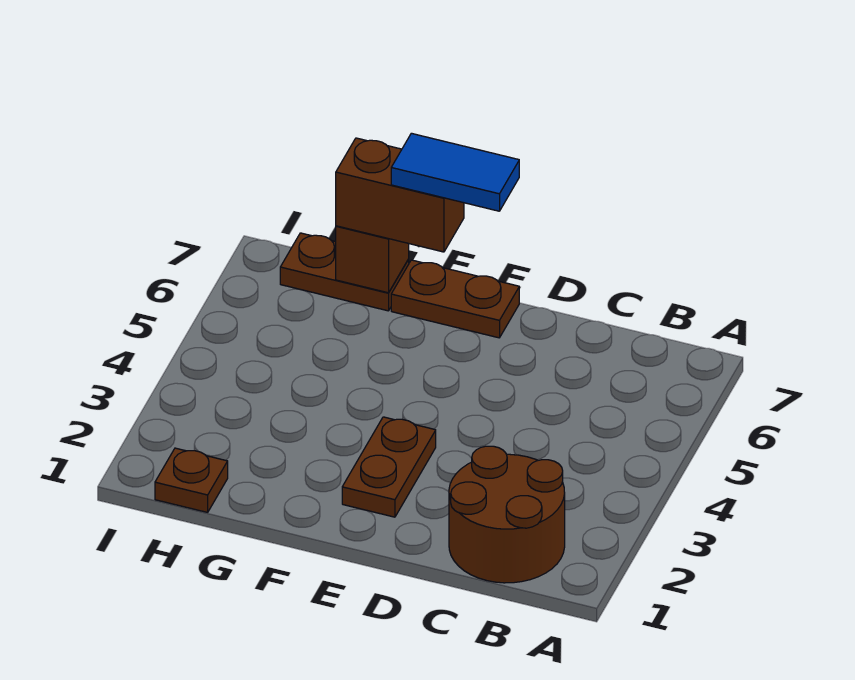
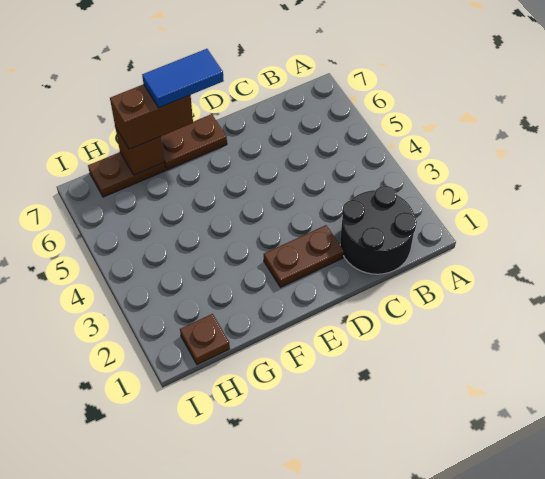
brown round brick B1:C2 level 1 -> black round brick B1:C2 level 1
brown plate E2:E3 level 1 -> brown plate D2:E2 level 1

